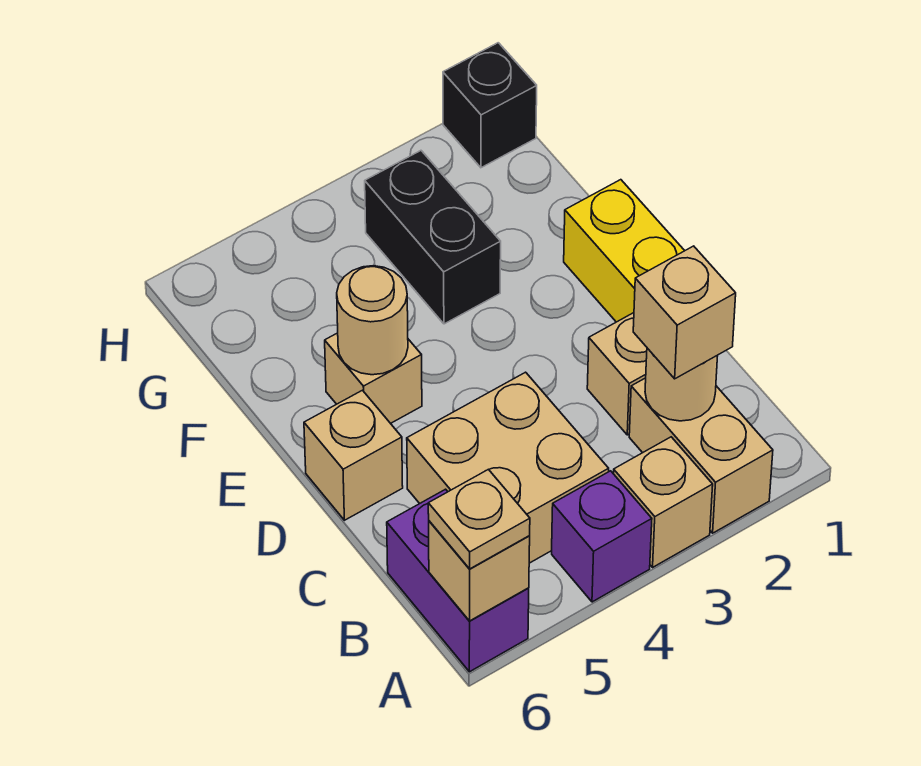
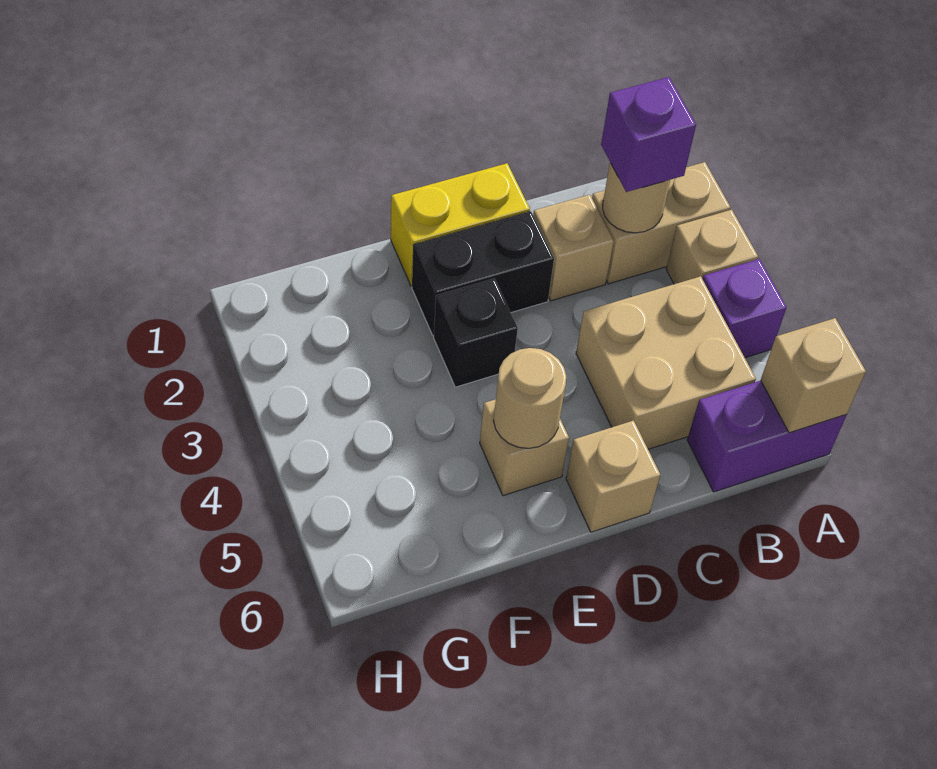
tan plate A6 level 3 -> none
tan brick B2 level 3 -> purple brick B2 level 3
black brick F3:G3 level 1 -> black brick D2:E2 level 1
black brick H1 level 1 -> black brick E3 level 1

